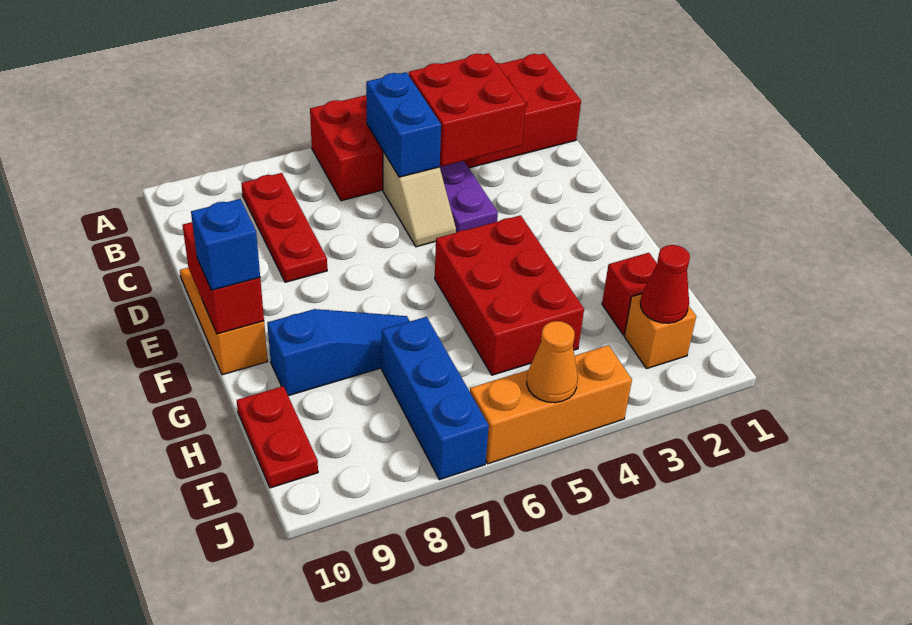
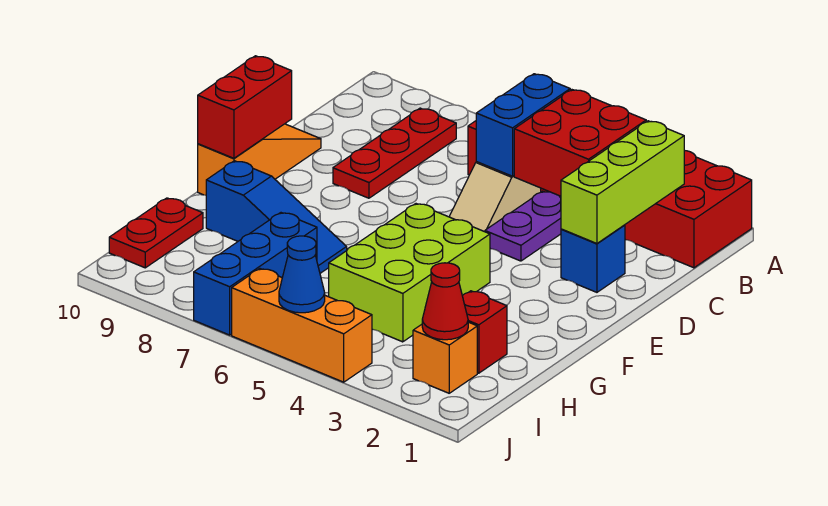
none -> lime brick B2:D2 level 2
red brick F4:H5 level 1 -> lime brick F4:H5 level 1
blue brick F10 level 3 -> blue brick D2 level 1
orange cone J5 level 2 -> blue cone J5 level 2

